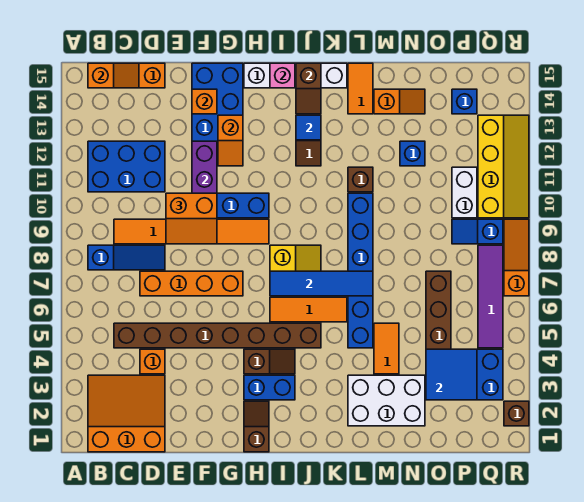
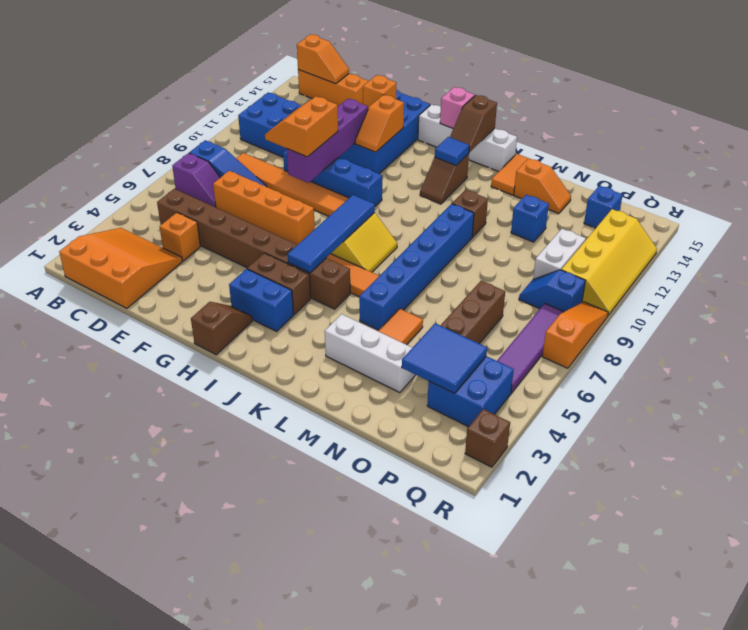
none -> purple slope B7:C7 level 1 top B
orange slope E9:F10 level 3 top 10 -> orange slope E9:F10 level 3 top F
brown slope H4:I4 level 1 top H -> brown brick H4:I4 level 1
blue tile I7:L7 level 2 -> blue tile I5:I8 level 2
white brick L2:N3 level 1 -> white brick L3:N3 level 1

